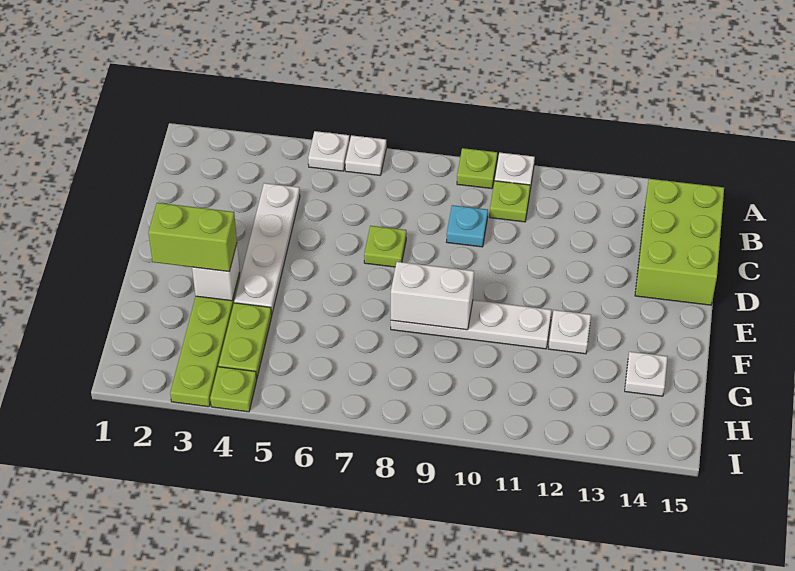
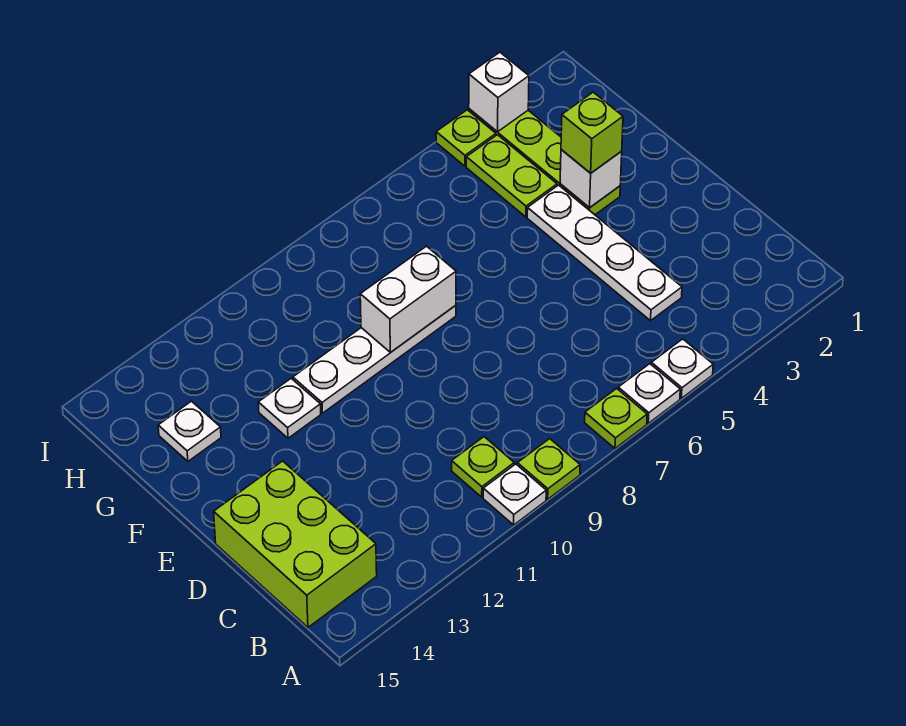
cyan plate C9 level 1 -> none
lime plate D7 level 1 -> lime plate A7 level 1
lime brick F2:F3 level 3 -> lime brick F3 level 3
none -> white brick I3 level 2

